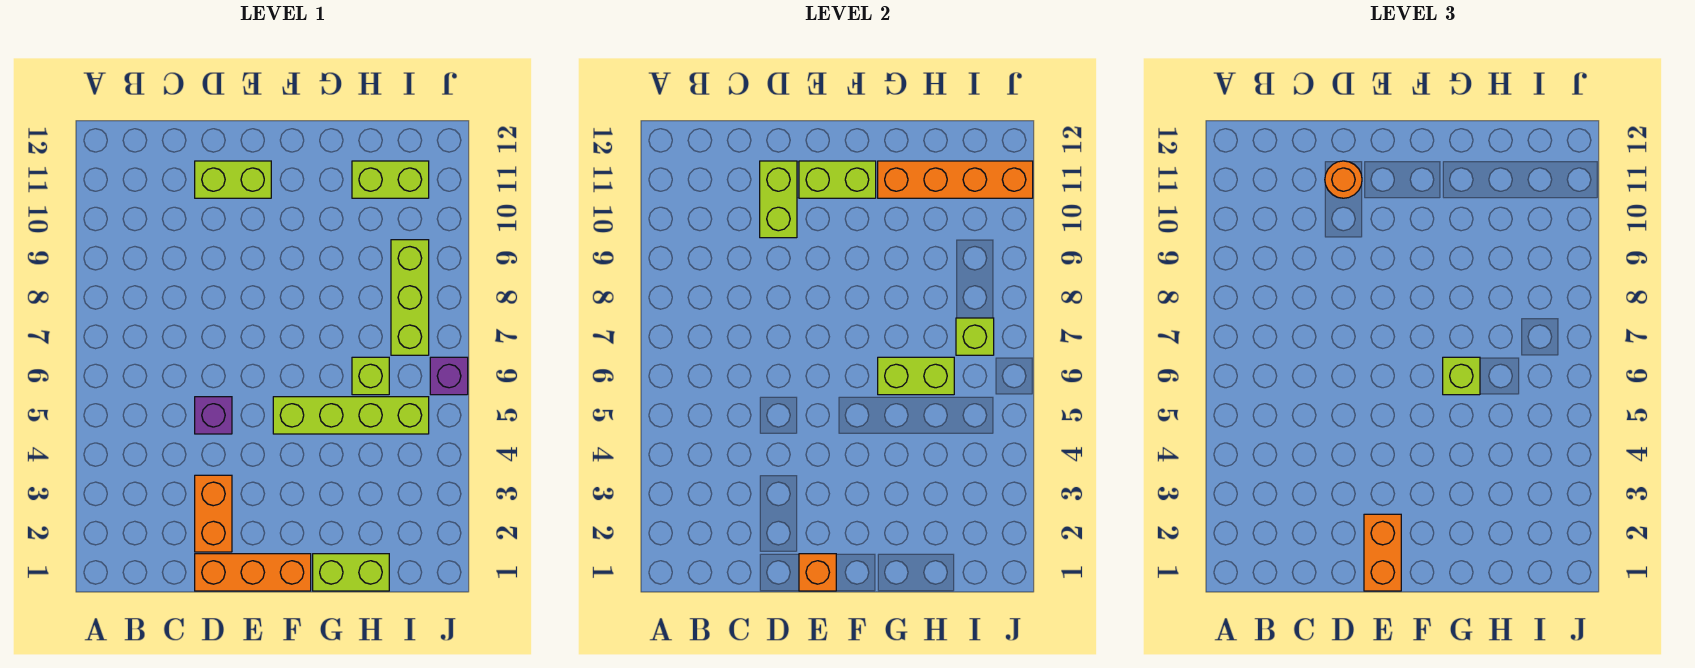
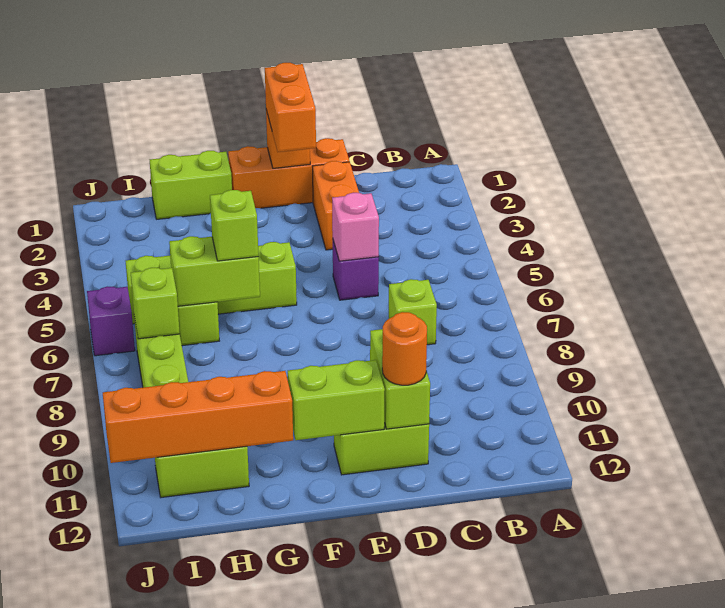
none -> lime brick C7 level 1
none -> pink brick D5 level 2

